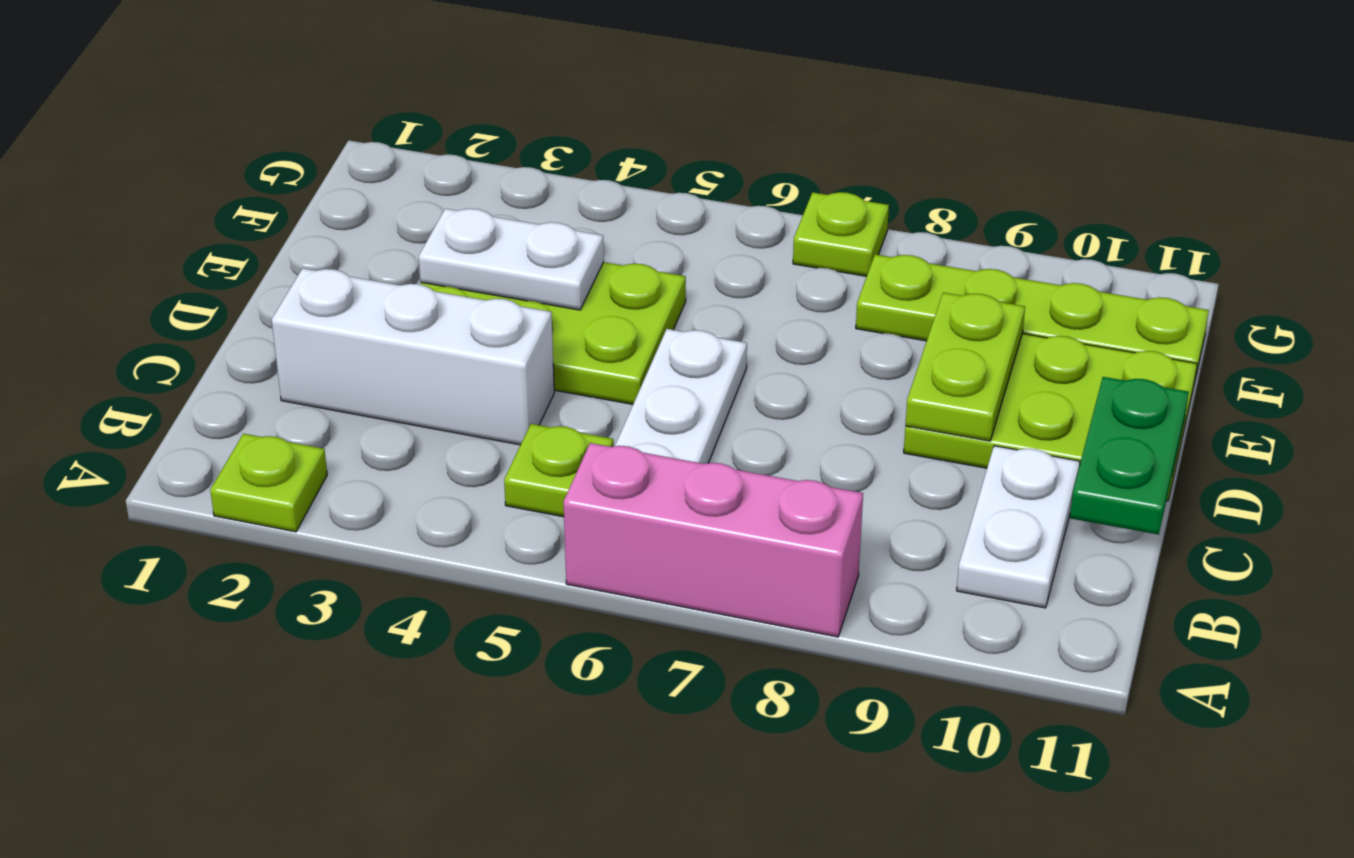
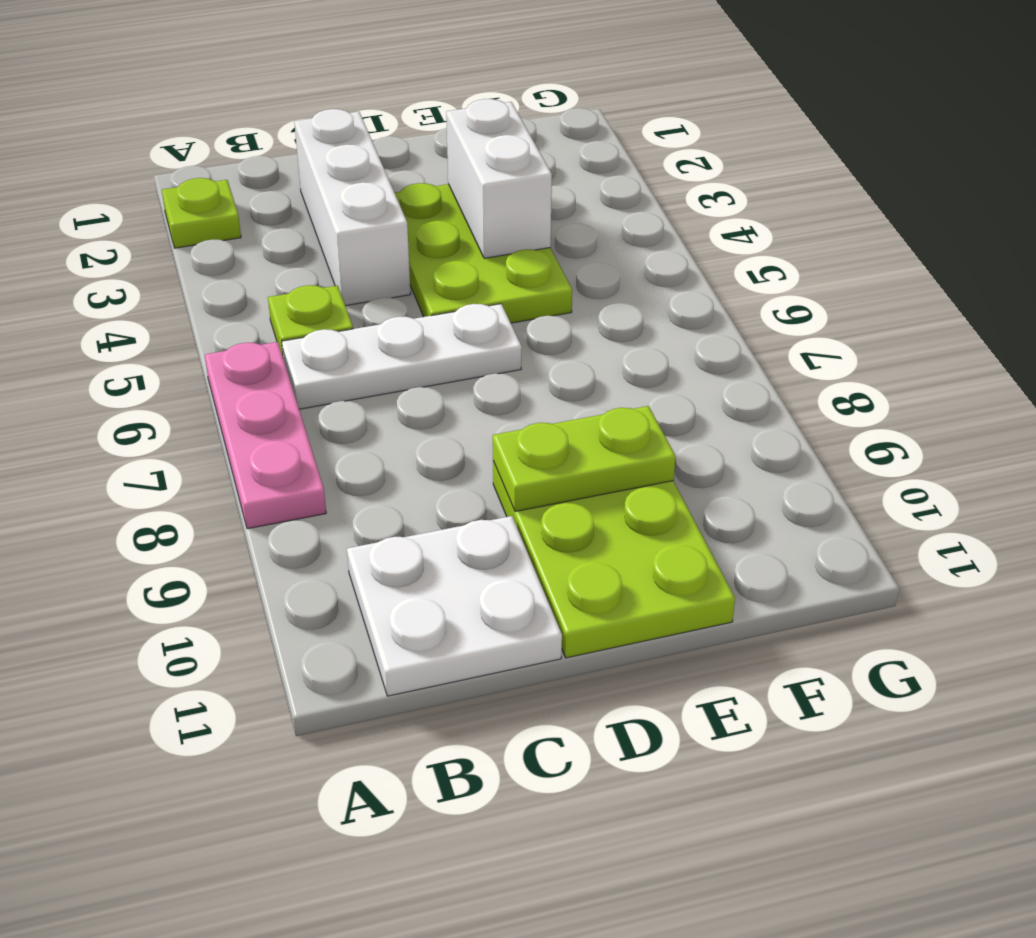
pink brick A6:A8 level 1 -> pink plate A6:A8 level 1
white plate B10:C10 level 1 -> white plate B10:C11 level 1
green plate C11:D11 level 2 -> none
white plate E3:E4 level 2 -> white brick E3:E4 level 2
lime plate F8:F11 level 1 -> none
lime plate G7 level 1 -> none

